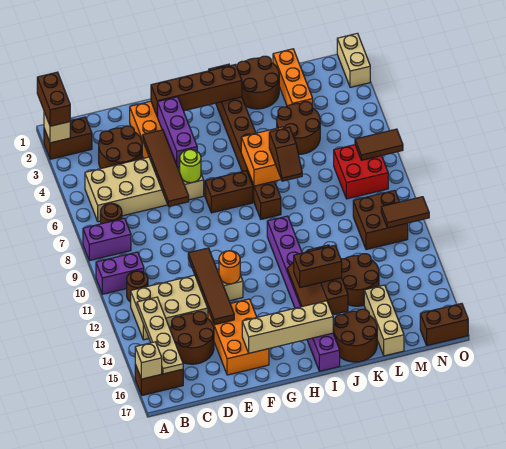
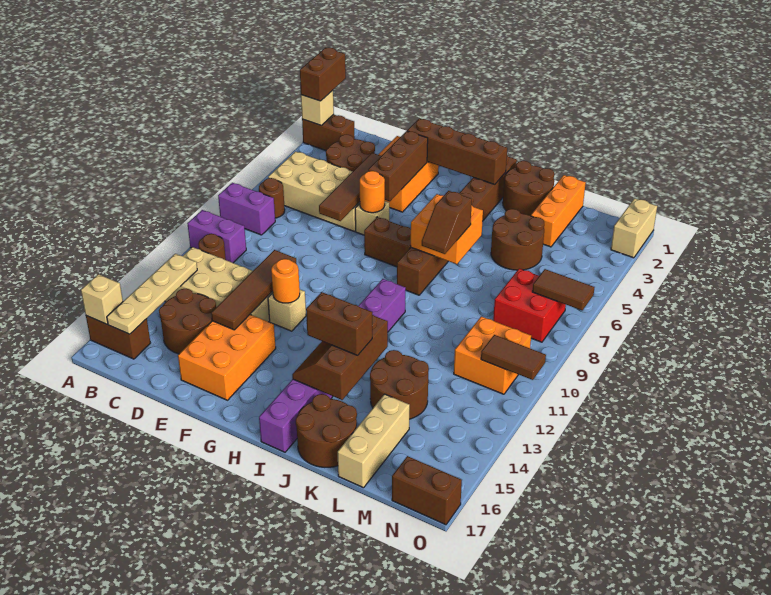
purple brick F3:F5 level 2 -> brown brick F3:F5 level 2
lime round brick F6 level 2 -> orange round brick F6 level 2
tan brick F16:I16 level 2 -> none
brown brick M10:N11 level 1 -> orange brick M10:N11 level 1

